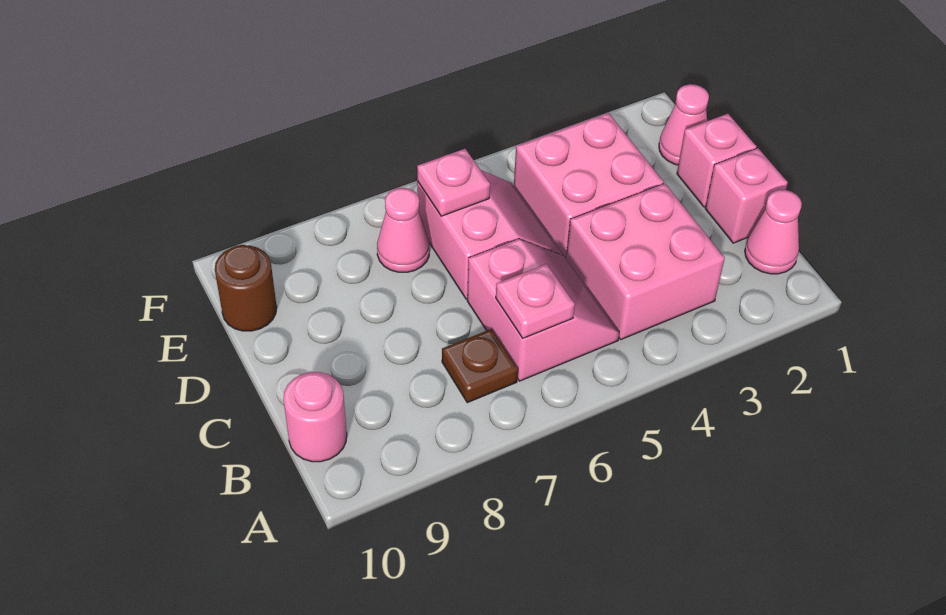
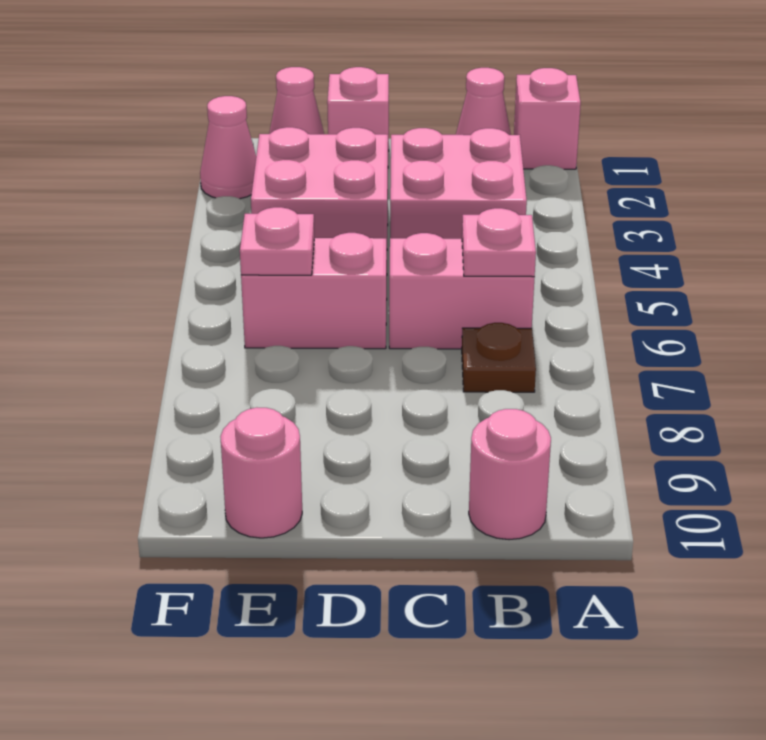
pink brick C1 level 1 -> pink brick A1 level 1
pink cone E7 level 1 -> pink cone F2 level 1
brown round brick E10 level 1 -> pink round brick E10 level 1

